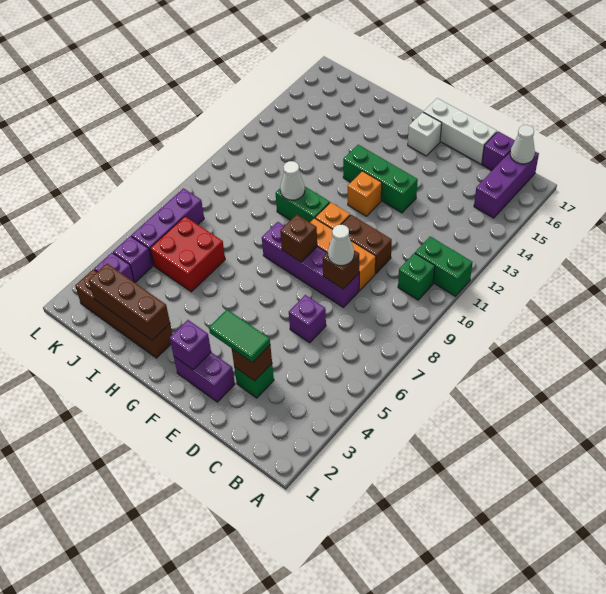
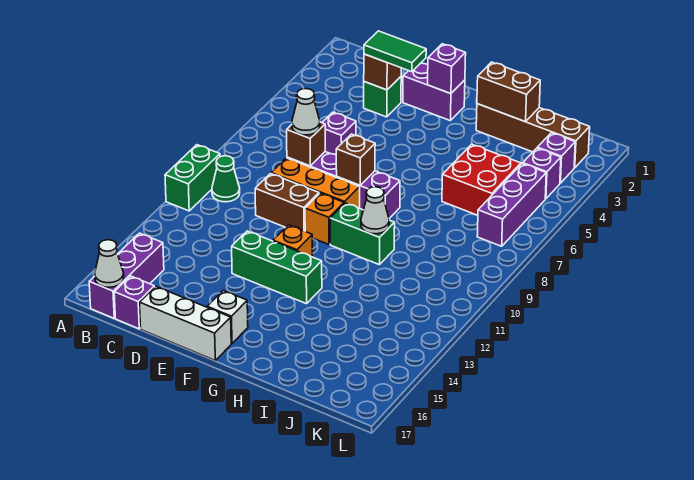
green brick A11:B11 level 1 -> green brick A10:A11 level 1
green brick B10 level 1 -> green cone B10 level 1
brown brick H2:J2 level 2 -> brown brick H2:I2 level 2

